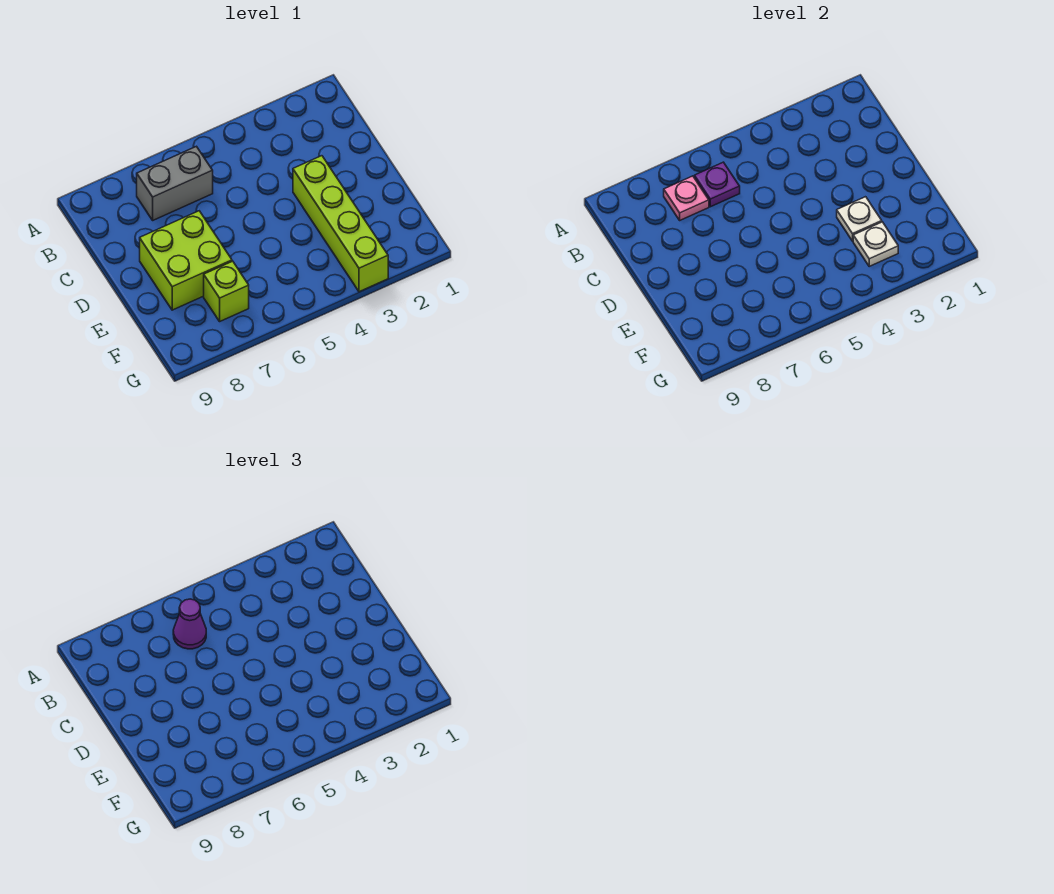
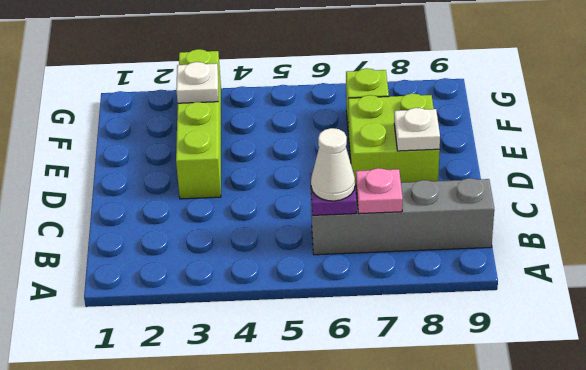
grey brick B6:B7 level 1 -> grey brick B6:B9 level 1
purple cone B6 level 3 -> white cone B6 level 3
white plate E3 level 2 -> white plate D8 level 2

